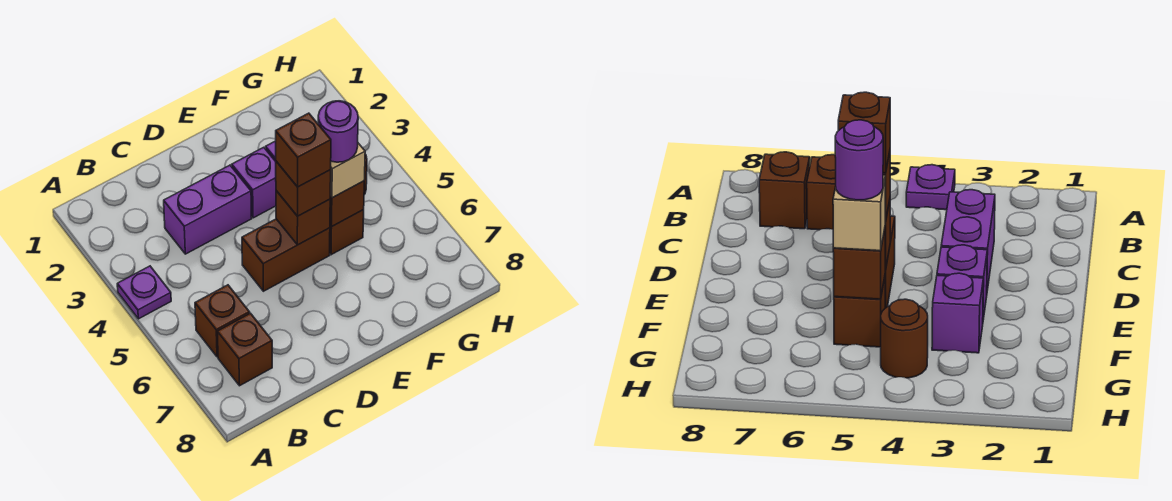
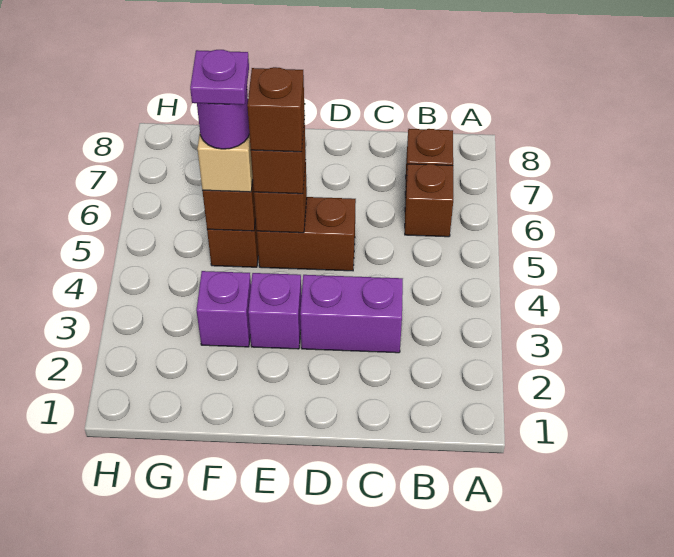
purple plate A4 level 1 -> purple plate F5 level 5
brown round brick G4 level 1 -> none

